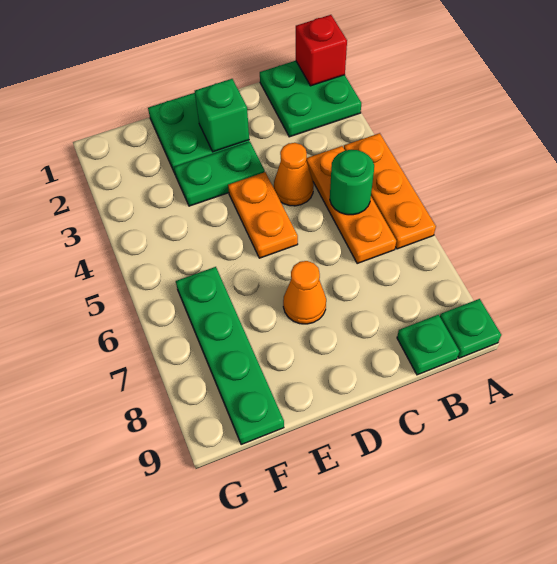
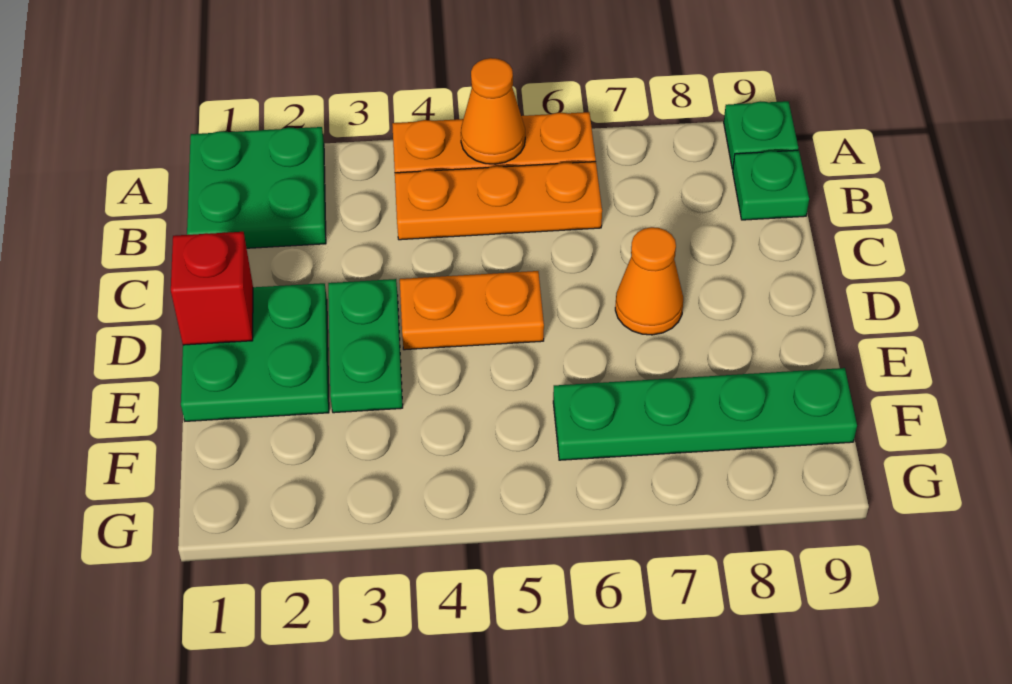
red brick A1 level 2 -> red brick D1 level 2
green round brick B5 level 2 -> none
orange cone C4 level 1 -> orange cone A5 level 2
green brick D2 level 2 -> none

